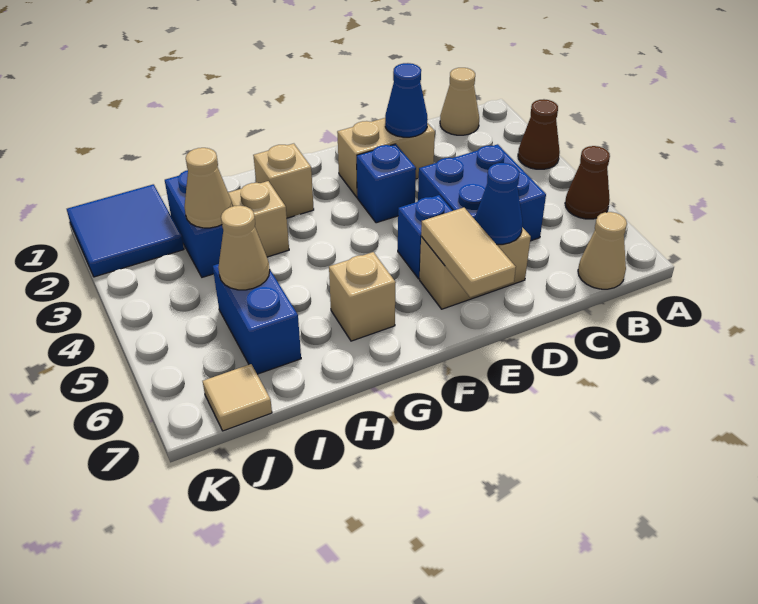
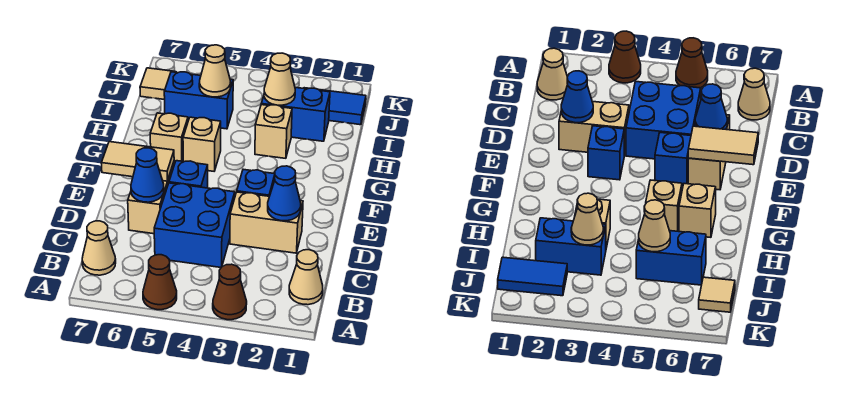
tan brick D2:E2 level 1 -> tan brick D2:D3 level 1
tan brick G2 level 1 -> tan brick G5 level 1
blue tile J1:K2 level 1 -> blue tile J1:J2 level 1

